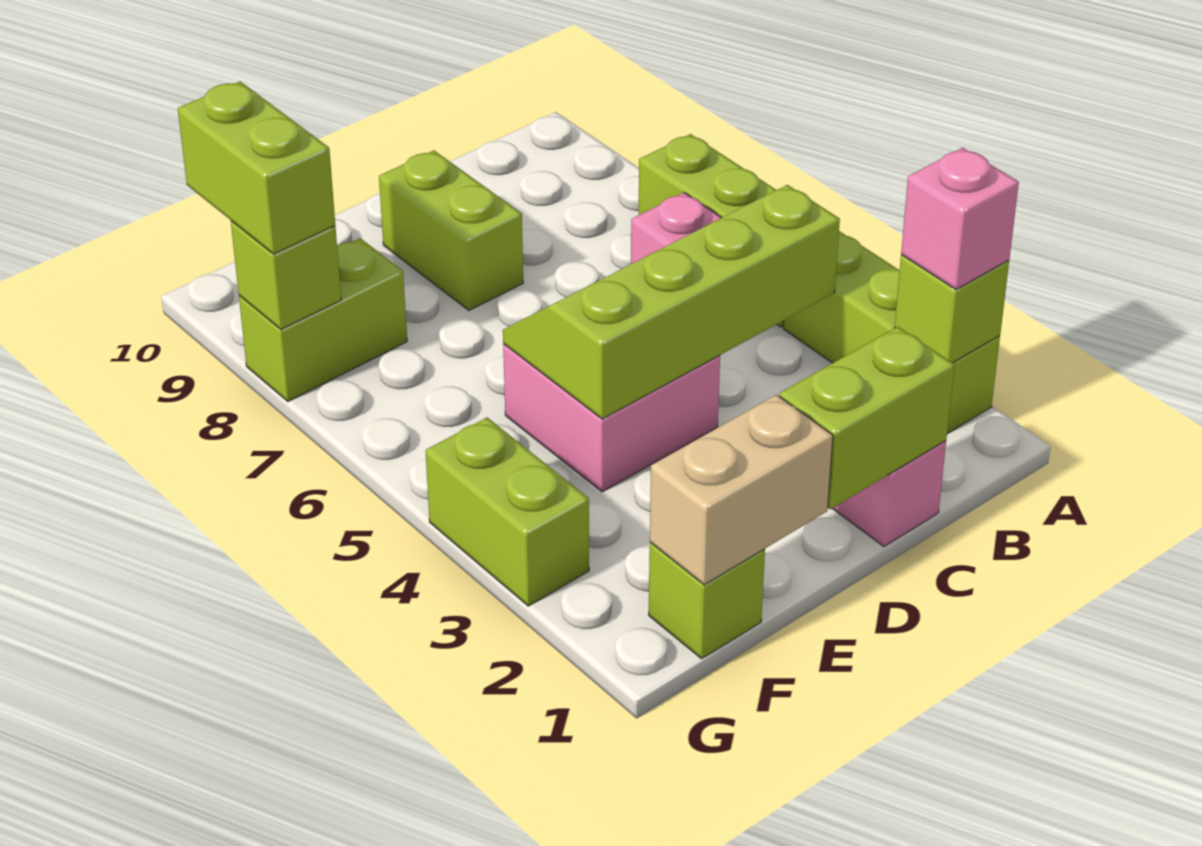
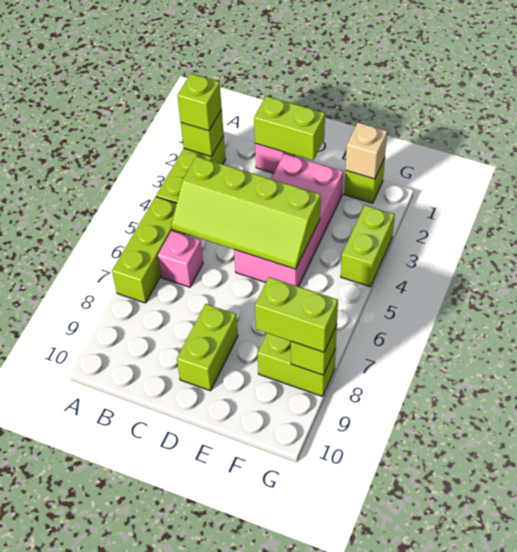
pink brick A2 level 3 -> lime brick A2 level 3
pink brick D4:E5 level 1 -> pink brick D2:E5 level 1
tan brick E1:F1 level 2 -> tan brick F1 level 2
lime brick G8:G9 level 3 -> lime brick F8:G8 level 3

